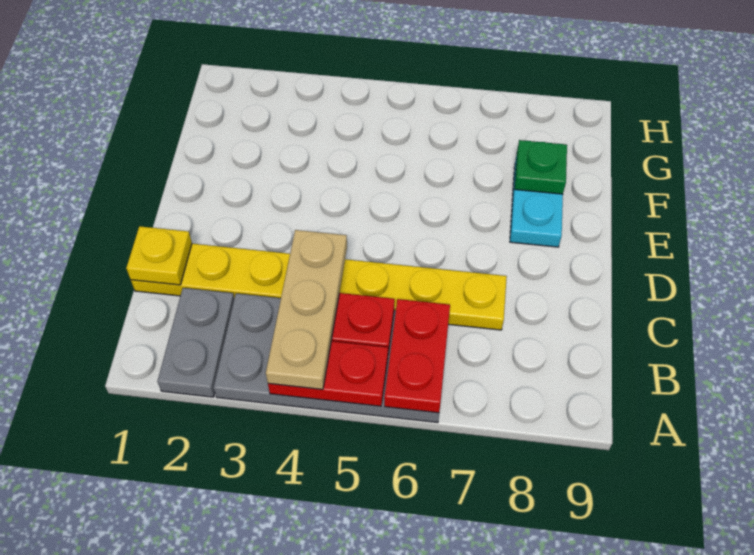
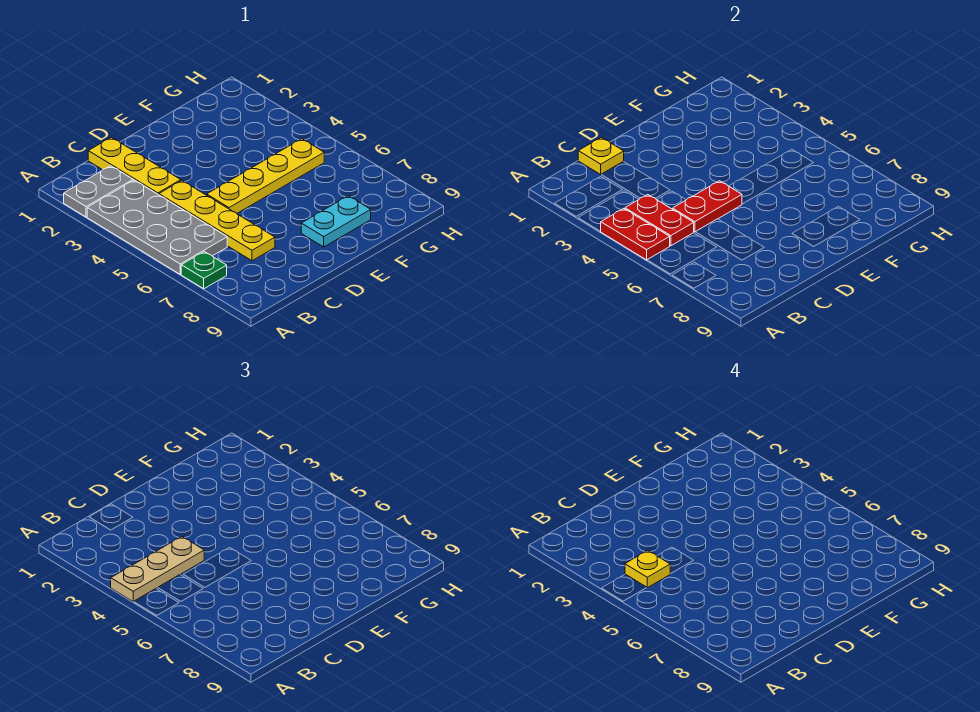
red plate A6:B6 level 2 -> red plate C5:D5 level 2
none -> yellow plate B4 level 4
none -> yellow plate D5:G5 level 1
green plate F8 level 2 -> green plate A7 level 1

